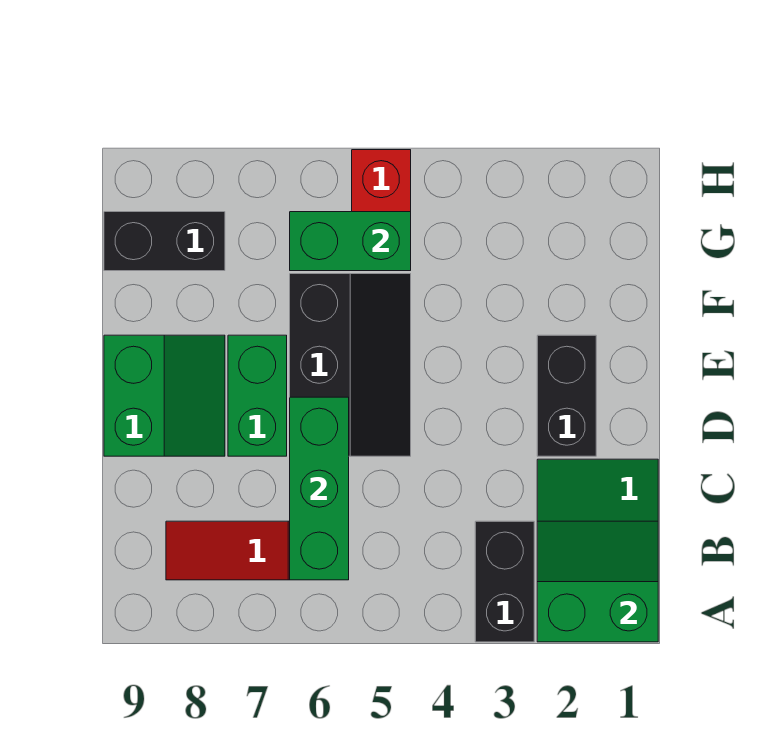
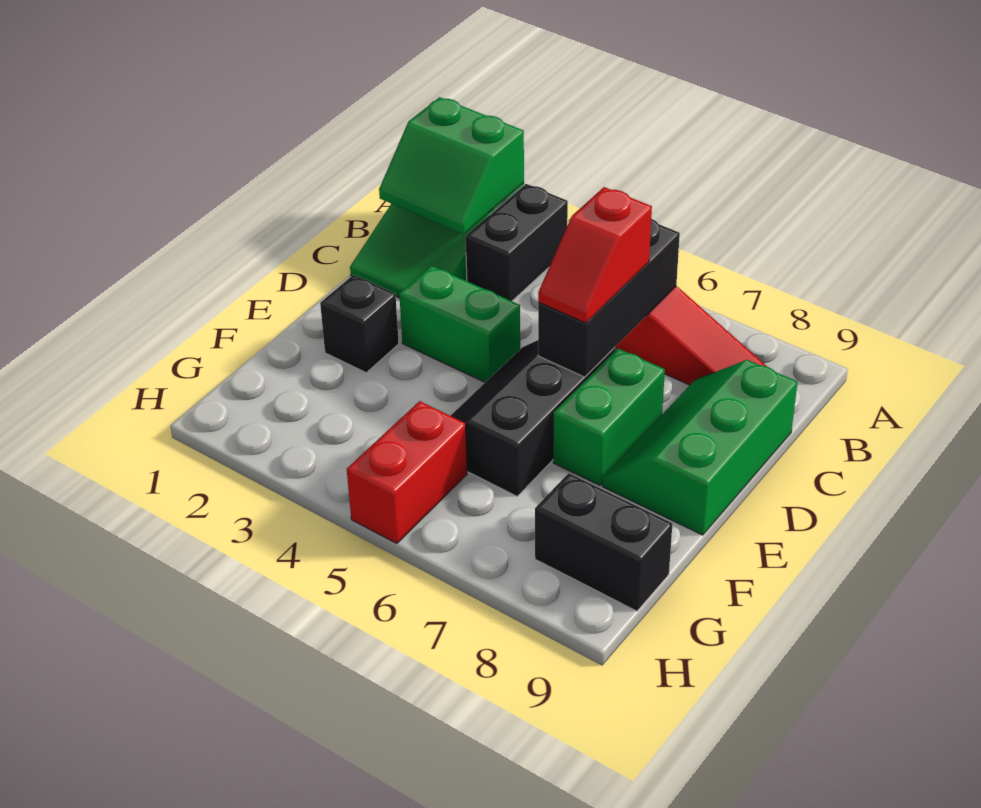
green brick B6:D6 level 2 -> black brick B6:D6 level 2
none -> red slope C6:D6 level 3 top C
black brick D2:E2 level 1 -> black brick E2 level 1
green slope D8:E9 level 1 top 9 -> green slope C8:E9 level 1 top 9
green brick G5:G6 level 2 -> green brick D3:D4 level 1

